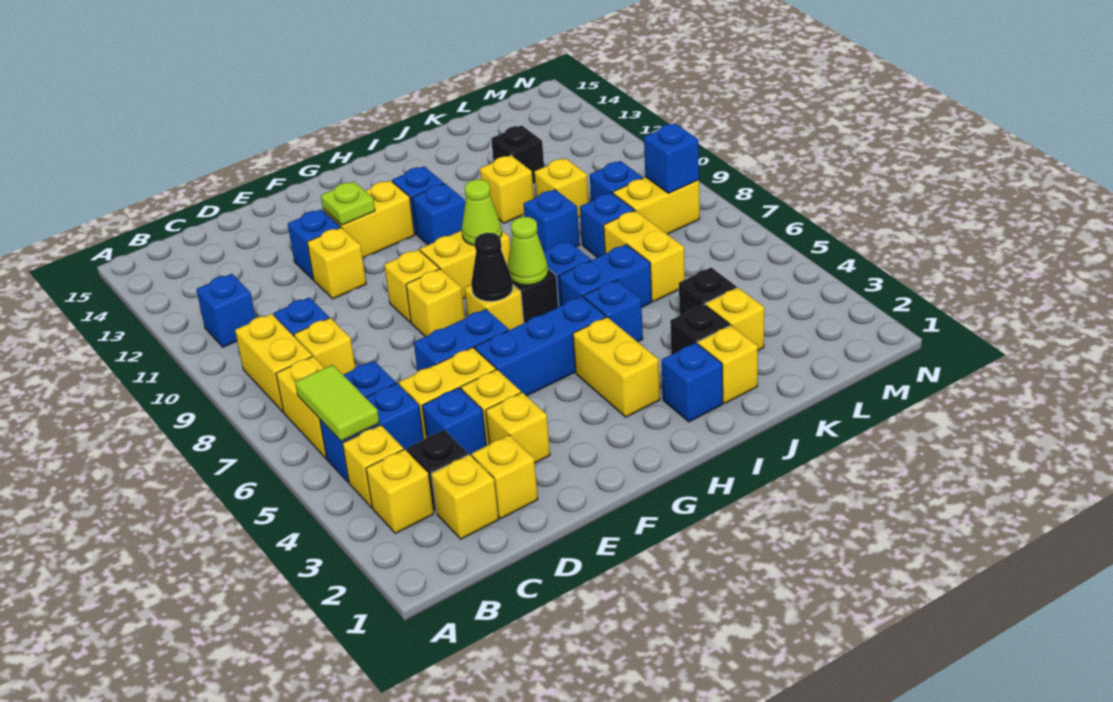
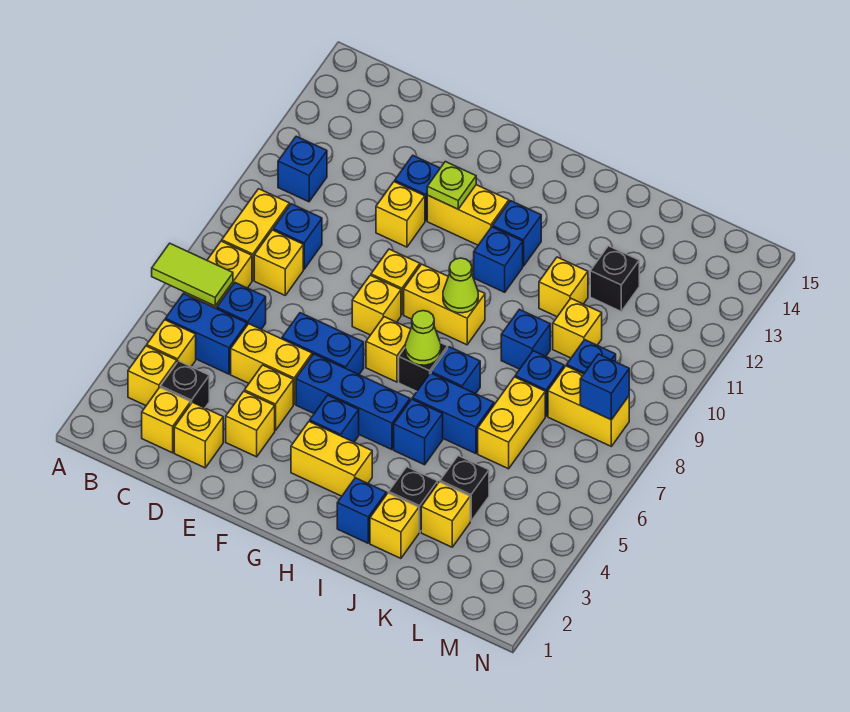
lime tile B5:B6 level 2 -> lime tile A6:B6 level 2
blue brick D4 level 1 -> blue brick G4 level 1
black cone G7 level 2 -> none
yellow brick H3:H4 level 1 -> yellow brick G3:H3 level 1

